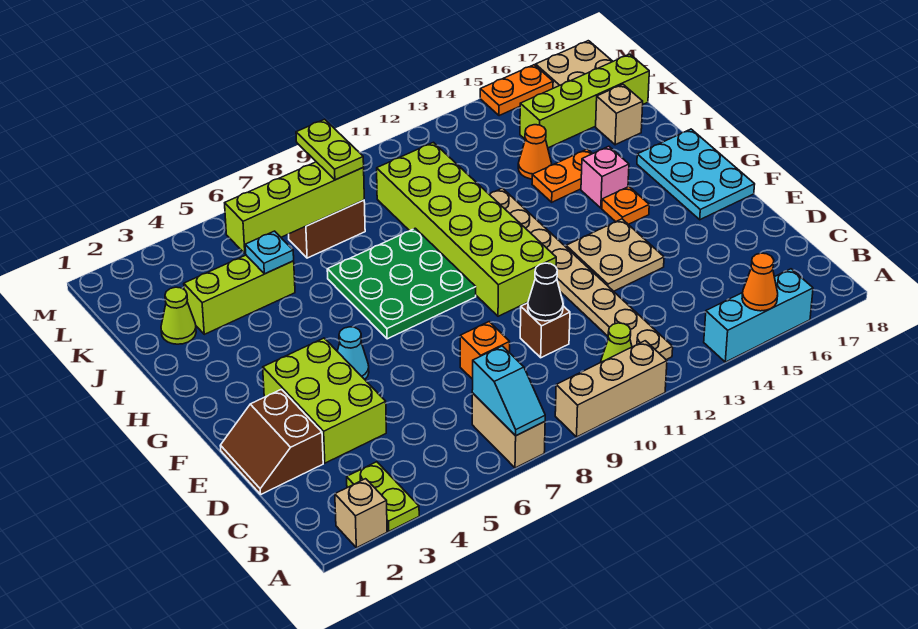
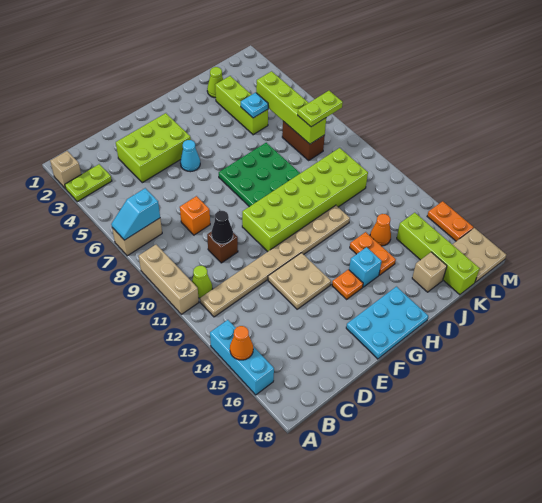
brown slope D1:E2 level 1 top 2 -> none
pink brick H15 level 1 -> cyan brick H15 level 1

